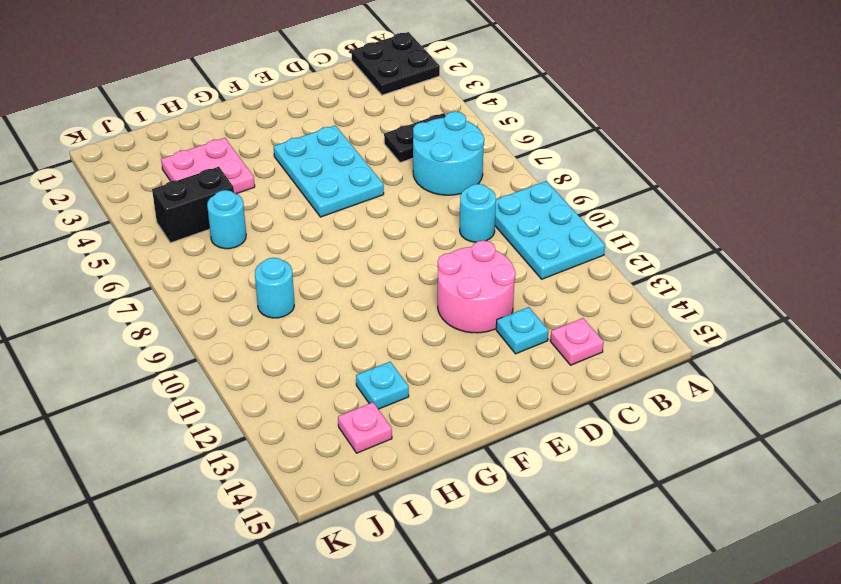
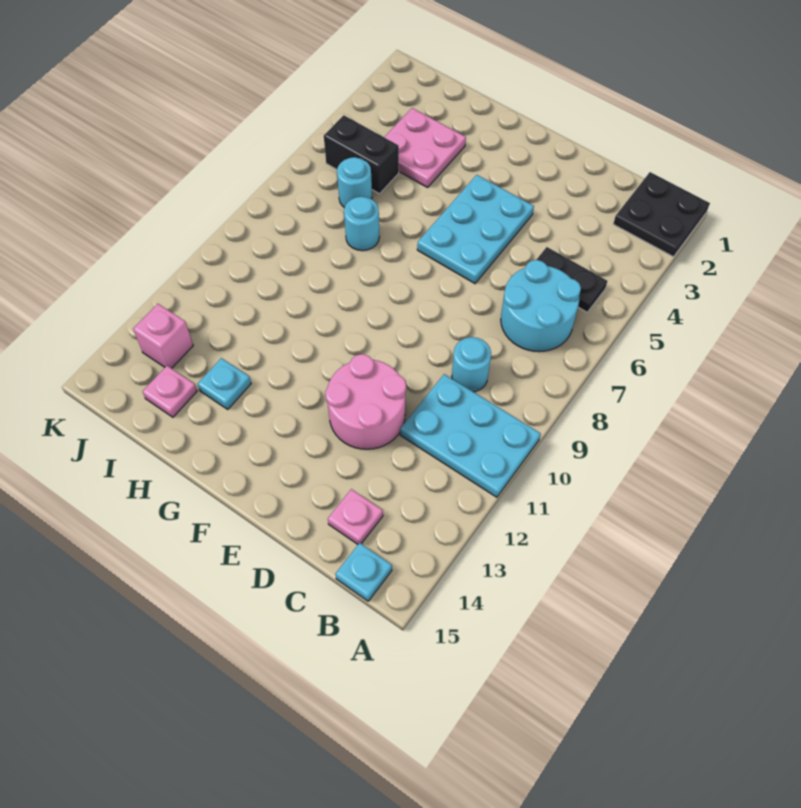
cyan plate A9:B11 level 1 -> cyan plate A10:C11 level 1
cyan plate D13 level 1 -> cyan plate B15 level 1
cyan round brick I9 level 1 -> cyan round brick H7 level 1
none -> pink brick J13 level 1

